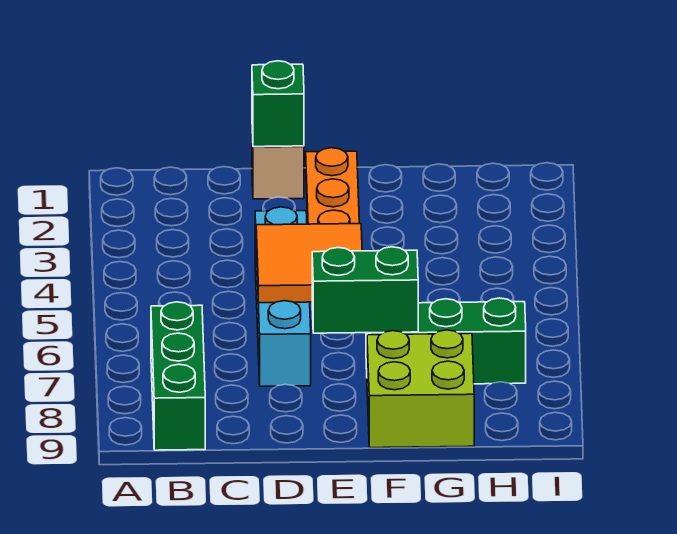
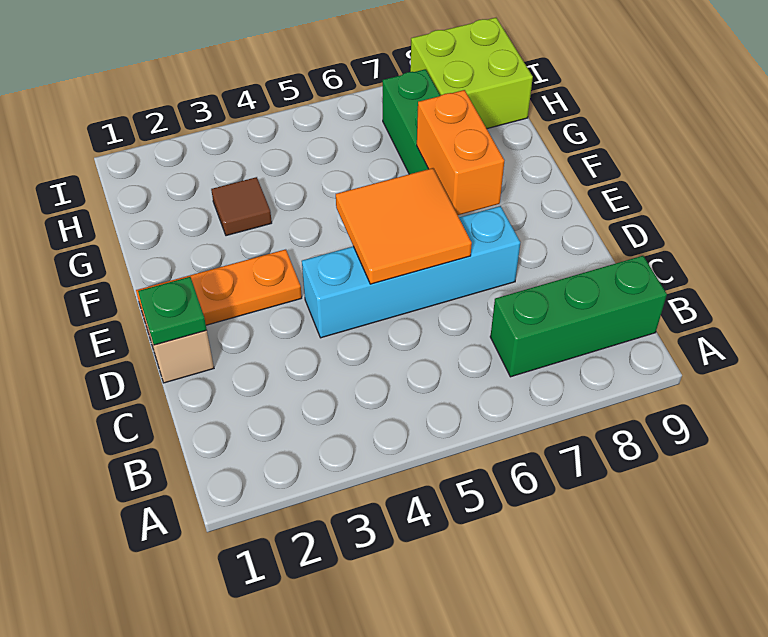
green brick D1 level 2 -> green plate D1 level 2
green brick E7:F7 level 2 -> orange brick E7:F7 level 2
lime brick F8:G9 level 1 -> lime brick H8:I9 level 1
none -> brown tile G3 level 1

